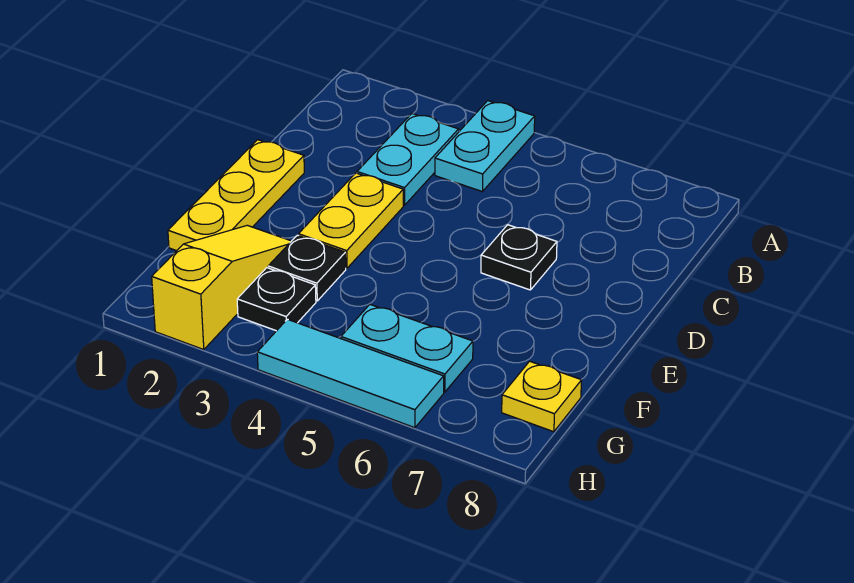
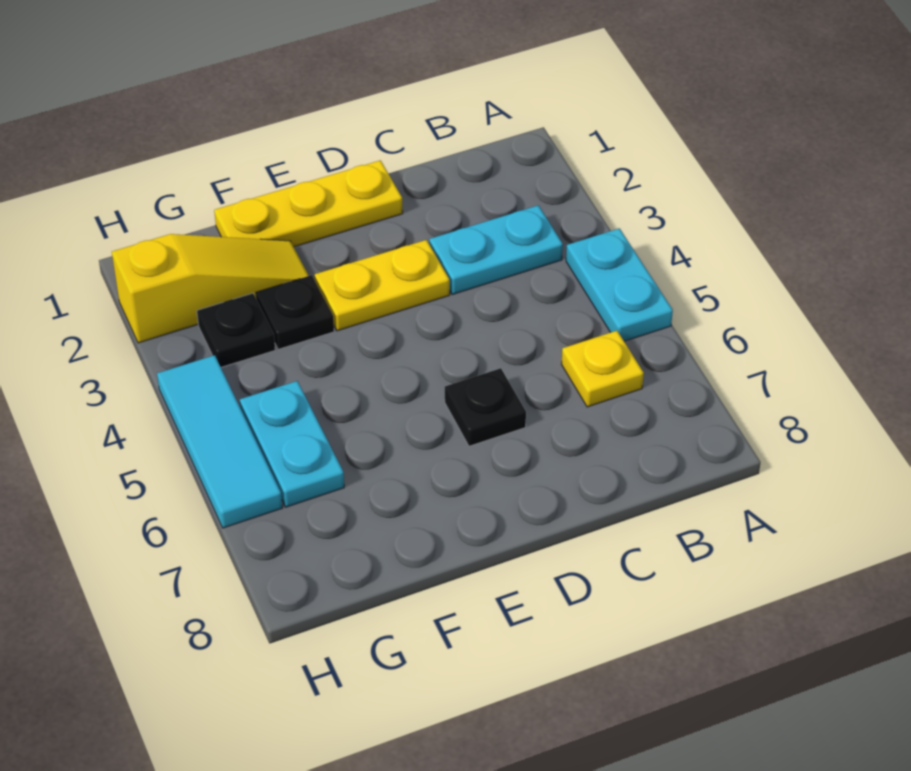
cyan plate A4:B4 level 1 -> cyan plate A4:A5 level 1
yellow plate G8 level 1 -> yellow plate B6 level 1

